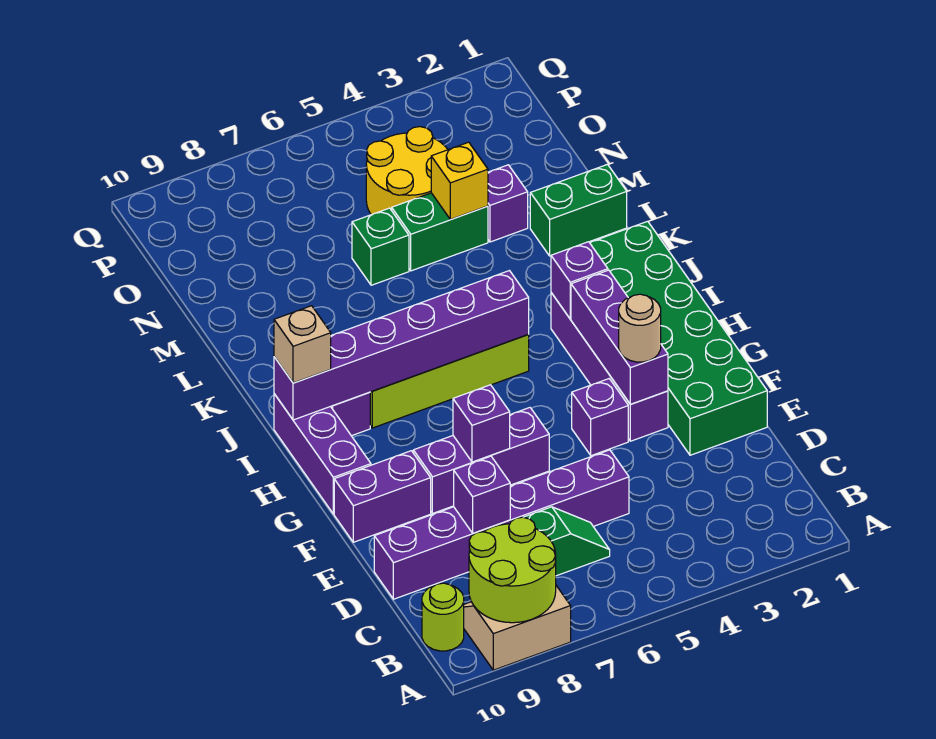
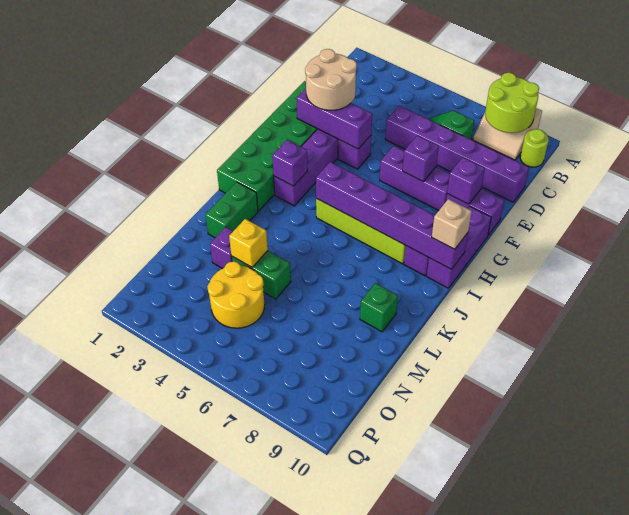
purple brick D8 level 2 -> purple brick F9 level 2
purple brick F3:H3 level 2 -> purple brick F2:F4 level 2
tan round brick F3 level 3 -> tan round brick E2:F3 level 3
green brick L1:L2 level 1 -> green brick K2:L2 level 1
green brick M6 level 1 -> green brick L9 level 1

